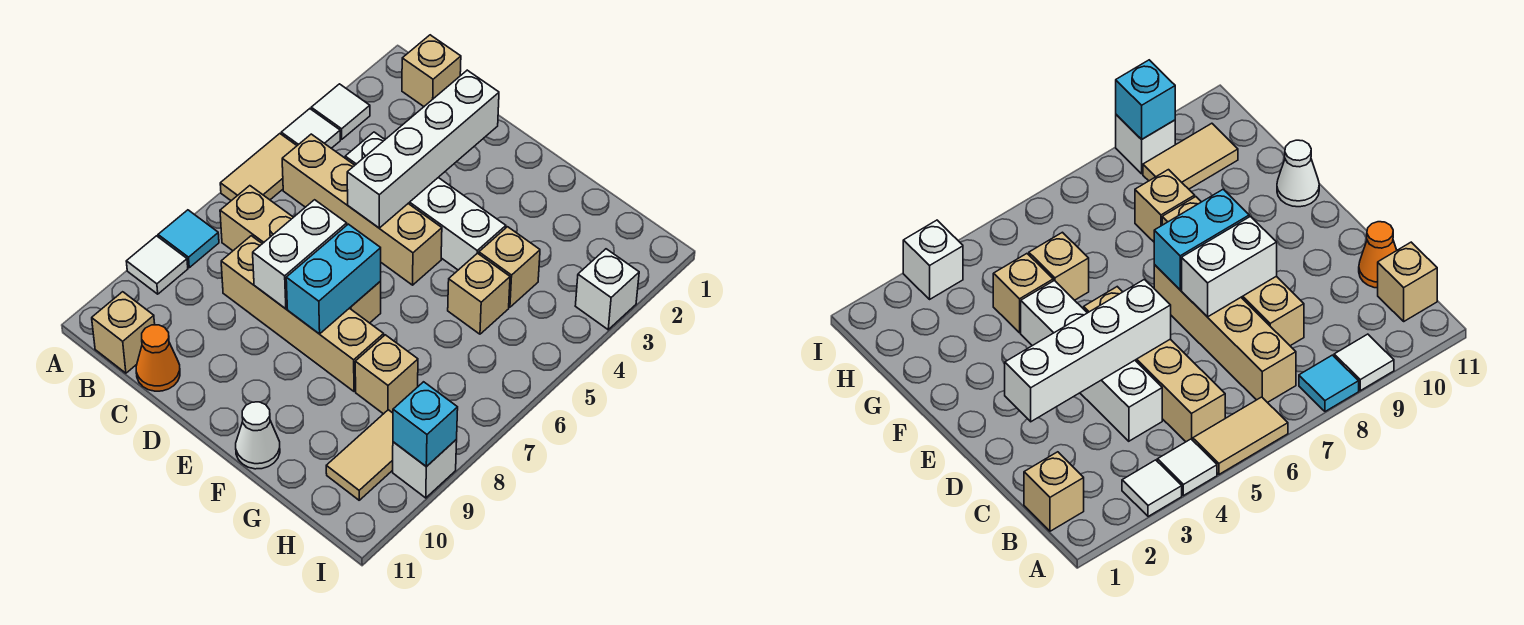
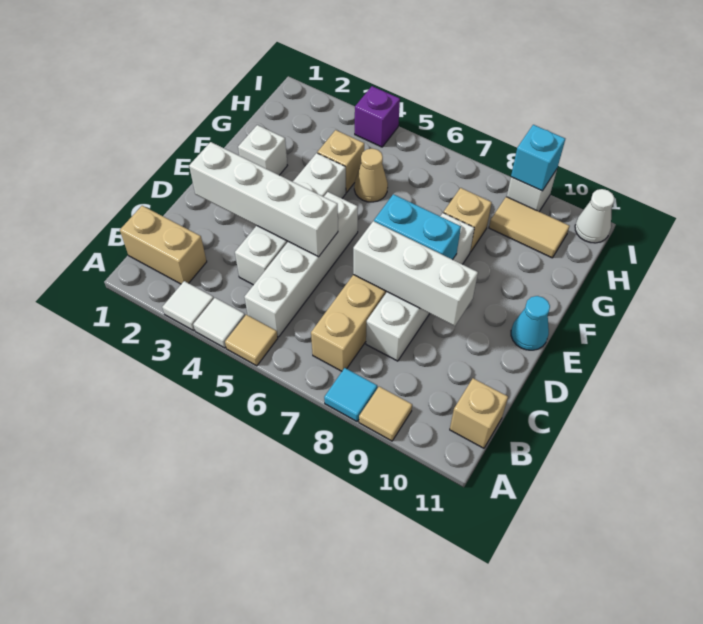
tan tile A5:A6 level 1 -> tan tile A5 level 1
white tile A9 level 1 -> tan tile A9 level 1
tan brick B1 level 1 -> tan brick B1:B2 level 1
tan brick B5:E5 level 1 -> white brick B5:E5 level 1
tan brick C8:F8 level 1 -> white brick C8:F8 level 1
orange cone C11 level 1 -> none
white brick D7:D8 level 2 -> white brick D7:D9 level 2
none -> cyan cone E11 level 1
white cone F11 level 1 -> white cone I11 level 1
tan brick G5 level 1 -> tan cone G5 level 1
white brick I3 level 1 -> white brick F2 level 1
none -> purple brick I4 level 1

